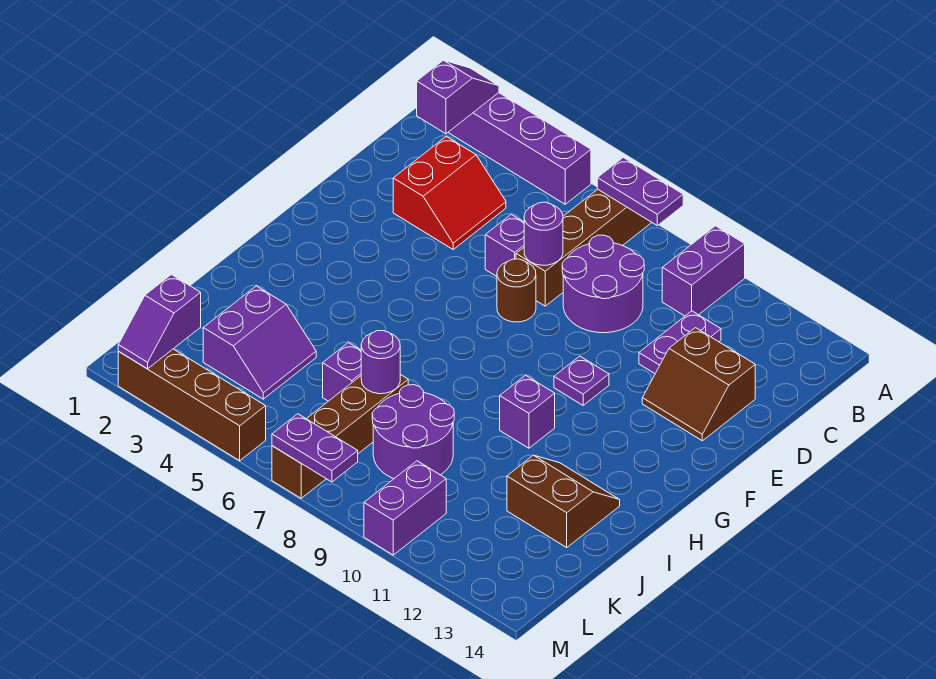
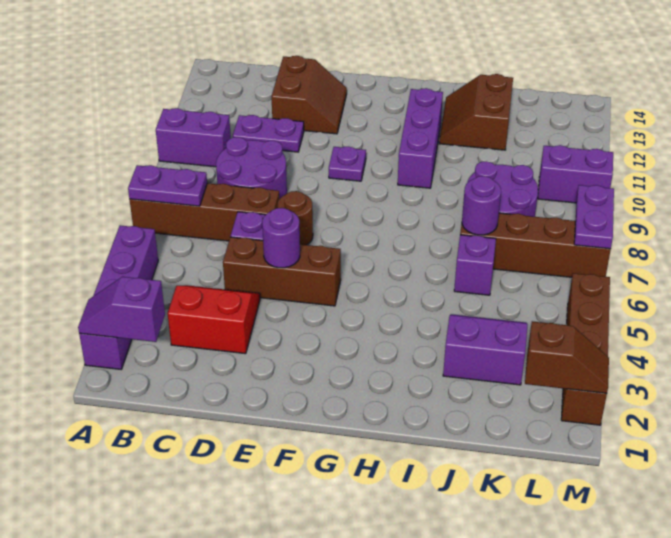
purple plate A7:A8 level 2 -> purple plate A7:B7 level 2
none -> brown brick D5:F5 level 1
purple round brick D7 level 2 -> purple round brick E5 level 2
purple brick H10 level 1 -> purple brick H10:H12 level 1
purple slope L2:M2 level 2 top L -> brown slope L2:M2 level 2 top L

